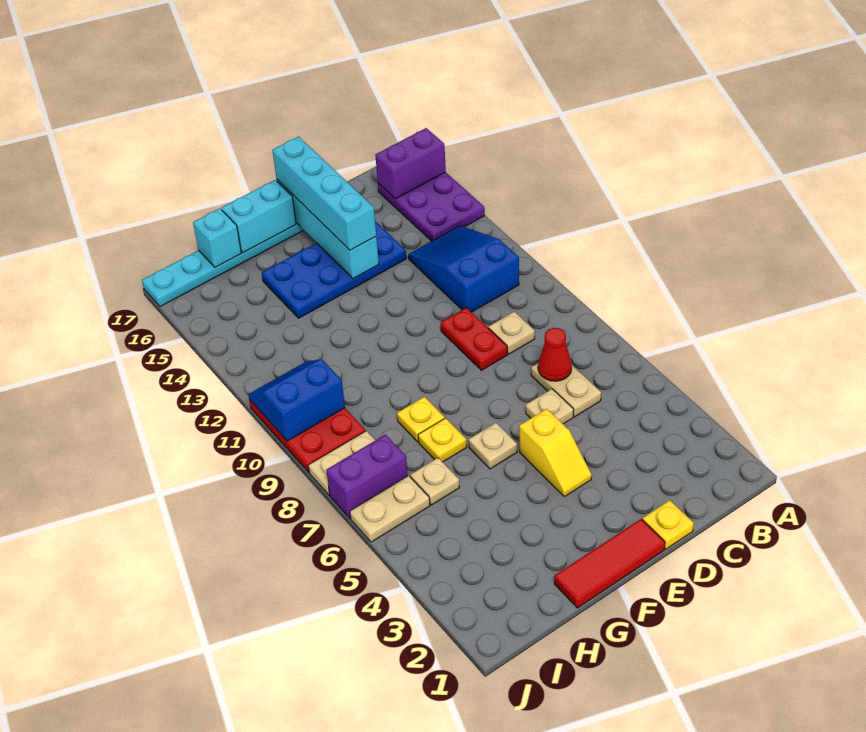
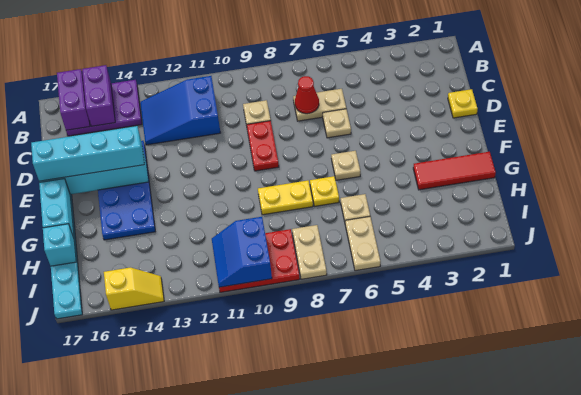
red plate D9:D10 level 1 -> red plate D9:E9 level 1
red tile E1:G1 level 1 -> red tile G1:G3 level 1
yellow slope E4:E5 level 1 top 5 -> yellow slope J14:J15 level 1 top 15
yellow plate G8 level 1 -> yellow plate G8:G9 level 1
purple brick I7:J7 level 1 -> purple brick A15:B15 level 2

